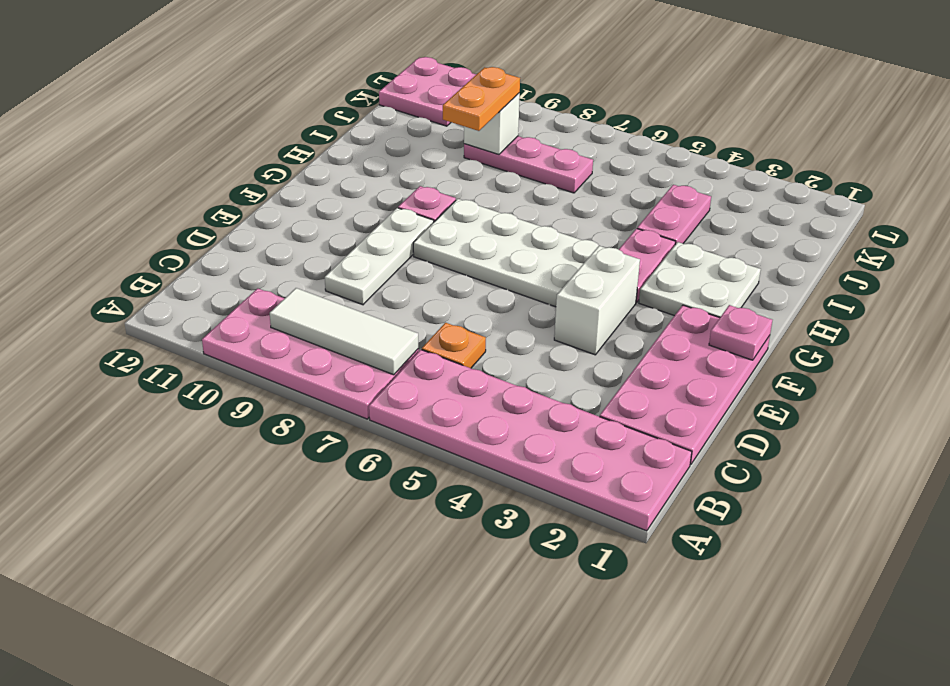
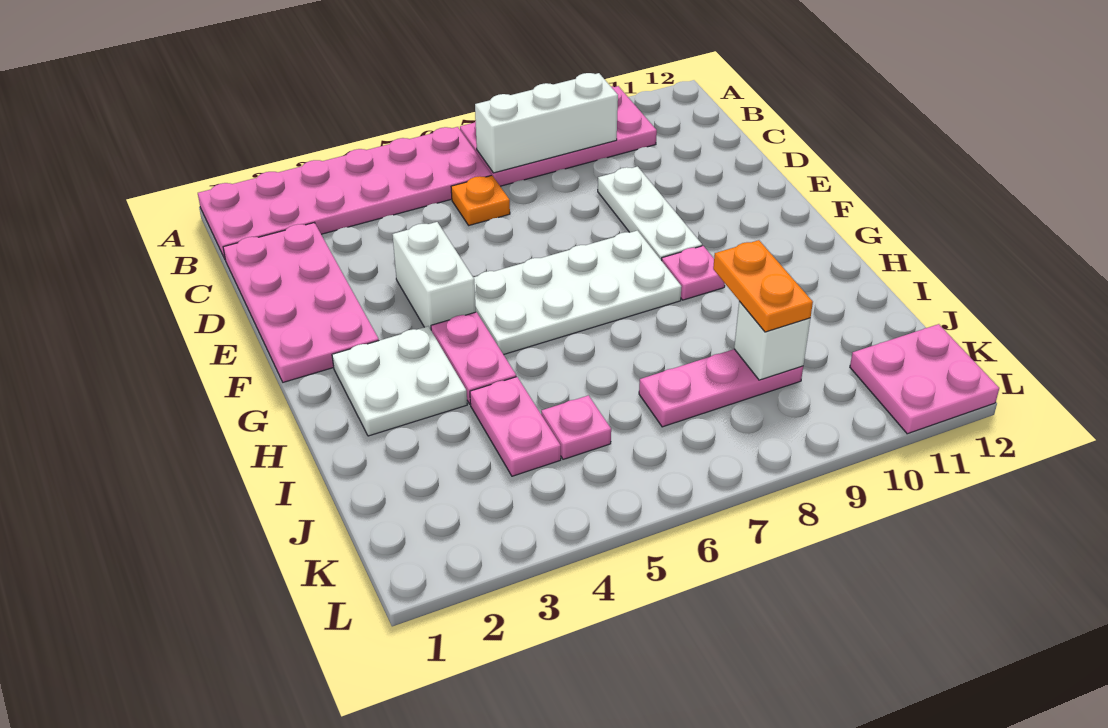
white tile B7:B9 level 2 -> white brick B7:B9 level 2
pink plate F1 level 2 -> pink plate J5 level 1

